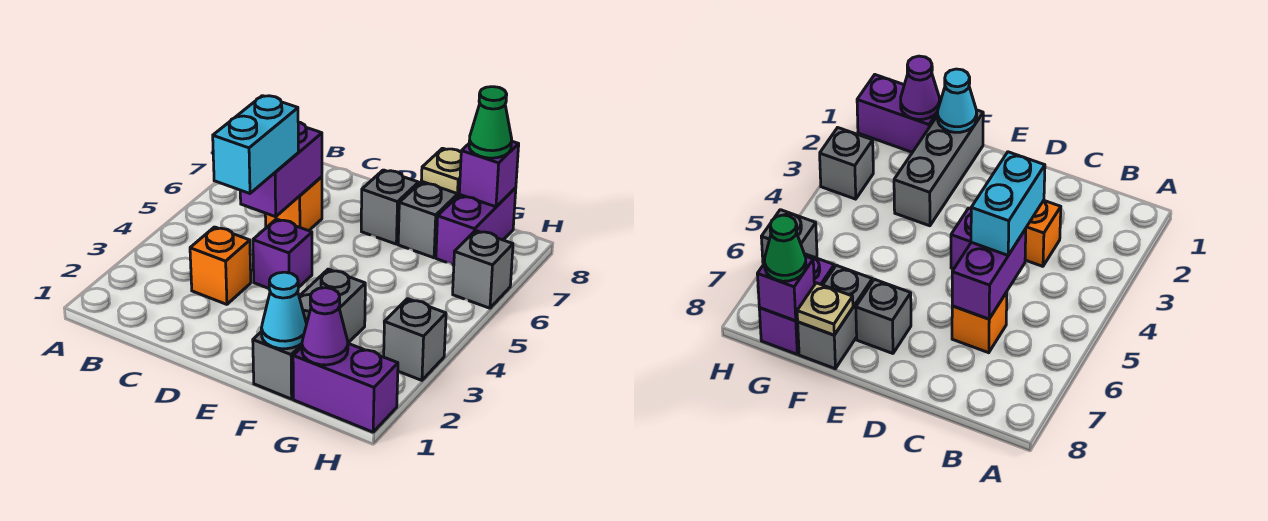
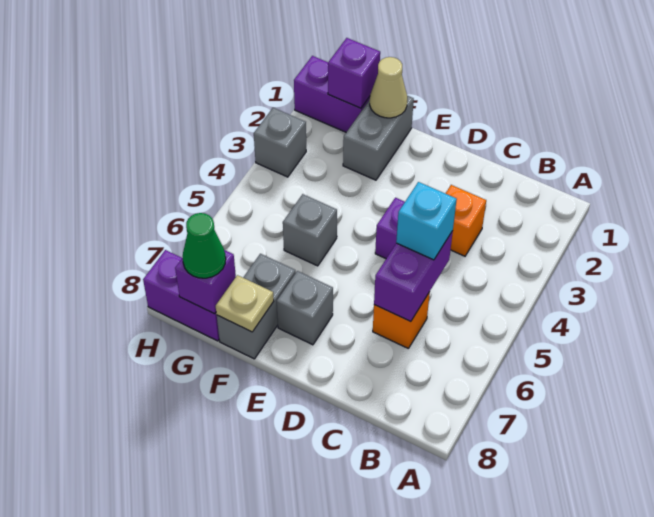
cyan brick C4:C5 level 3 -> cyan brick C5 level 3
grey brick F1:F3 level 1 -> grey brick F1:F2 level 1
cyan cone F1 level 2 -> tan cone F1 level 2
purple cone G1 level 2 -> purple brick G1 level 2
purple brick G7:G8 level 1 -> purple brick G8:H8 level 1
grey brick H6 level 1 -> grey brick F5 level 1

